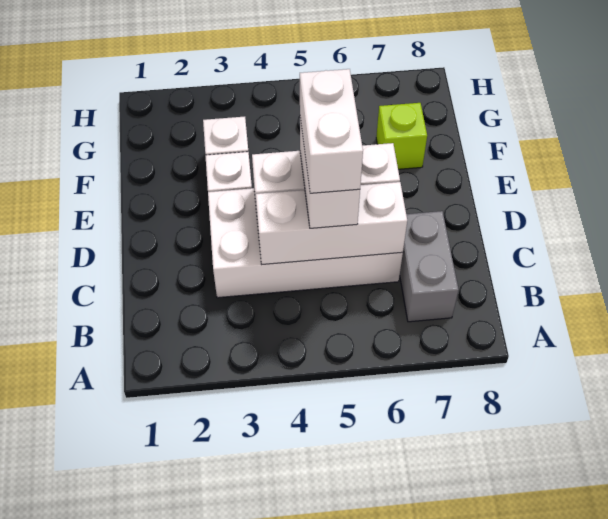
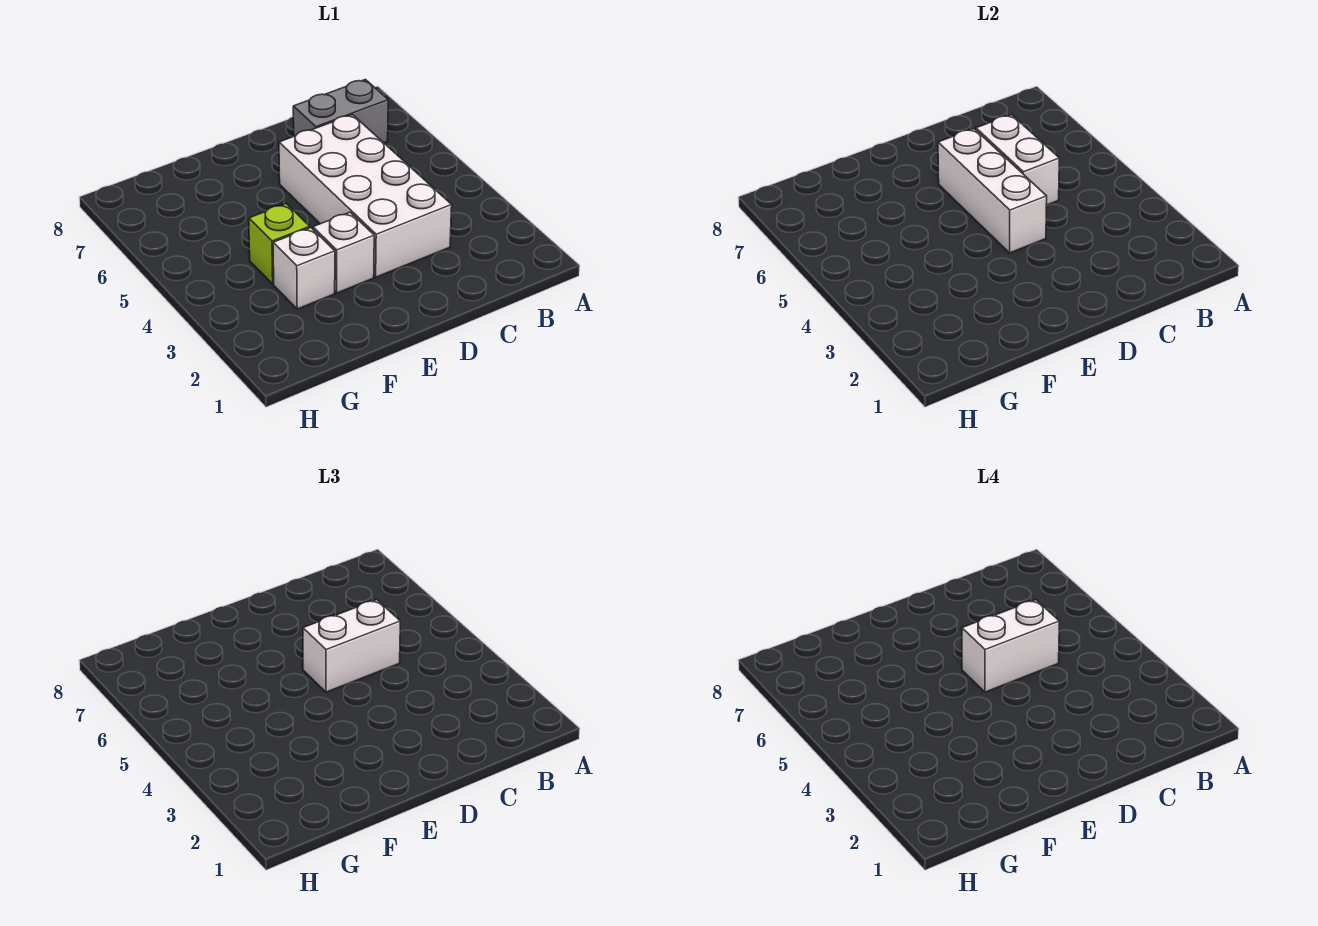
white brick C4:C6 level 2 -> white brick C5:C6 level 2
lime brick F7 level 1 -> lime brick F4 level 1

